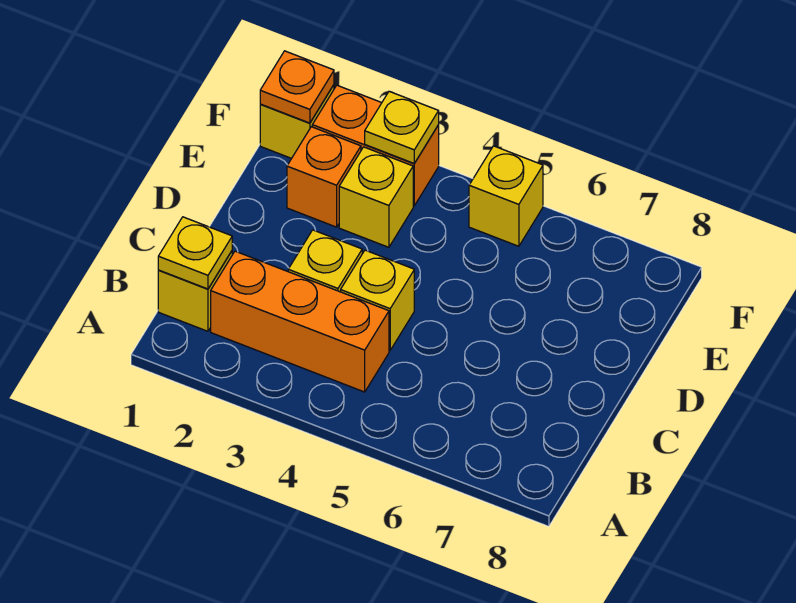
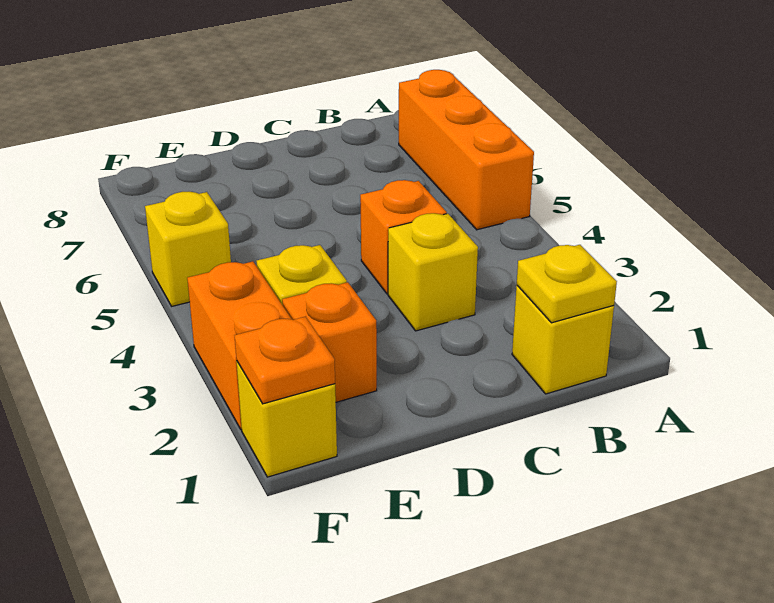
orange brick B2:B4 level 1 -> orange brick A5:A7 level 1
yellow brick C4 level 1 -> orange brick C4 level 1
yellow plate F3 level 2 -> none

